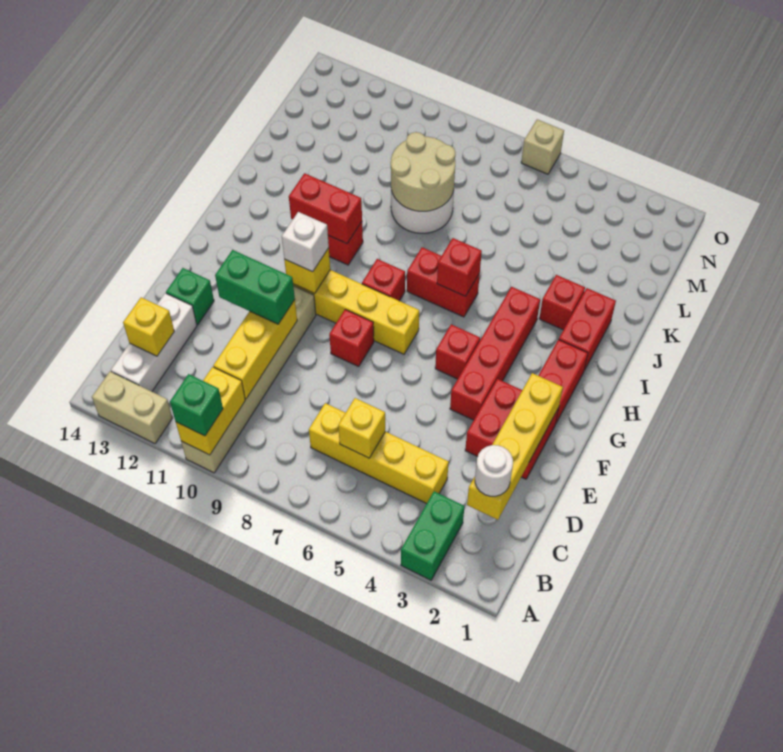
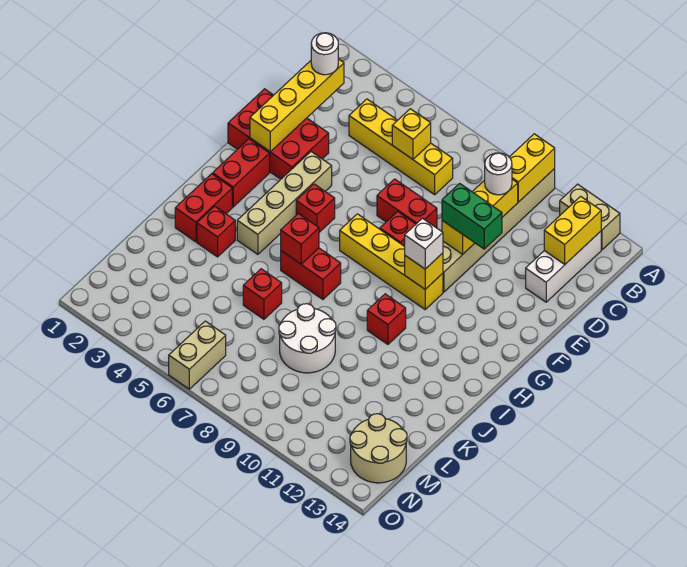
green brick A3:B3 level 1 -> none
green brick A10 level 3 -> none
none -> white round brick C10 level 3
yellow brick C13 level 2 -> yellow brick B13:C13 level 2
red brick E2:F3 level 1 -> red brick E1:F3 level 1
green brick E13 level 1 -> none
red brick F4:I4 level 1 -> tan brick F4:I4 level 1
red brick H8 level 1 -> red brick K6 level 1
red brick I10:I11 level 2 -> red brick E7:E8 level 1
tan round brick K8:L9 level 2 -> tan round brick M13:N14 level 1
tan brick O6 level 1 -> tan brick N6:O6 level 1

